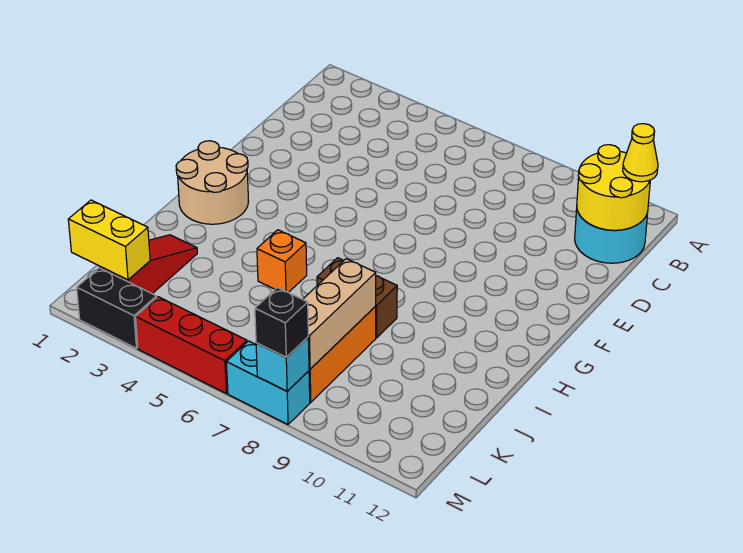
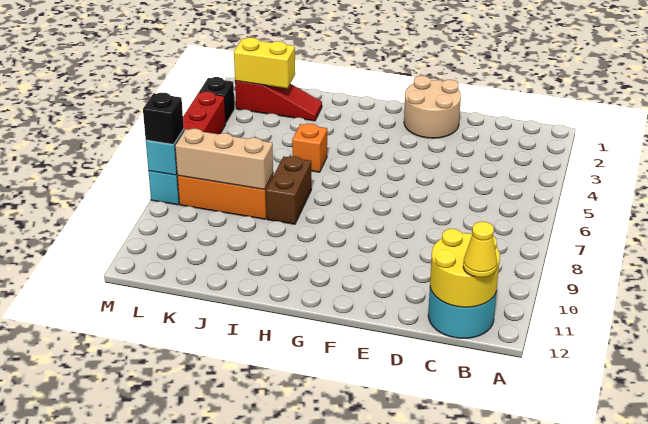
tan round brick G1:H2 level 1 -> tan round brick E1:F2 level 1
yellow brick L1:L2 level 2 -> yellow brick K2:L2 level 2
black brick M2:M3 level 1 -> black brick M3 level 1

